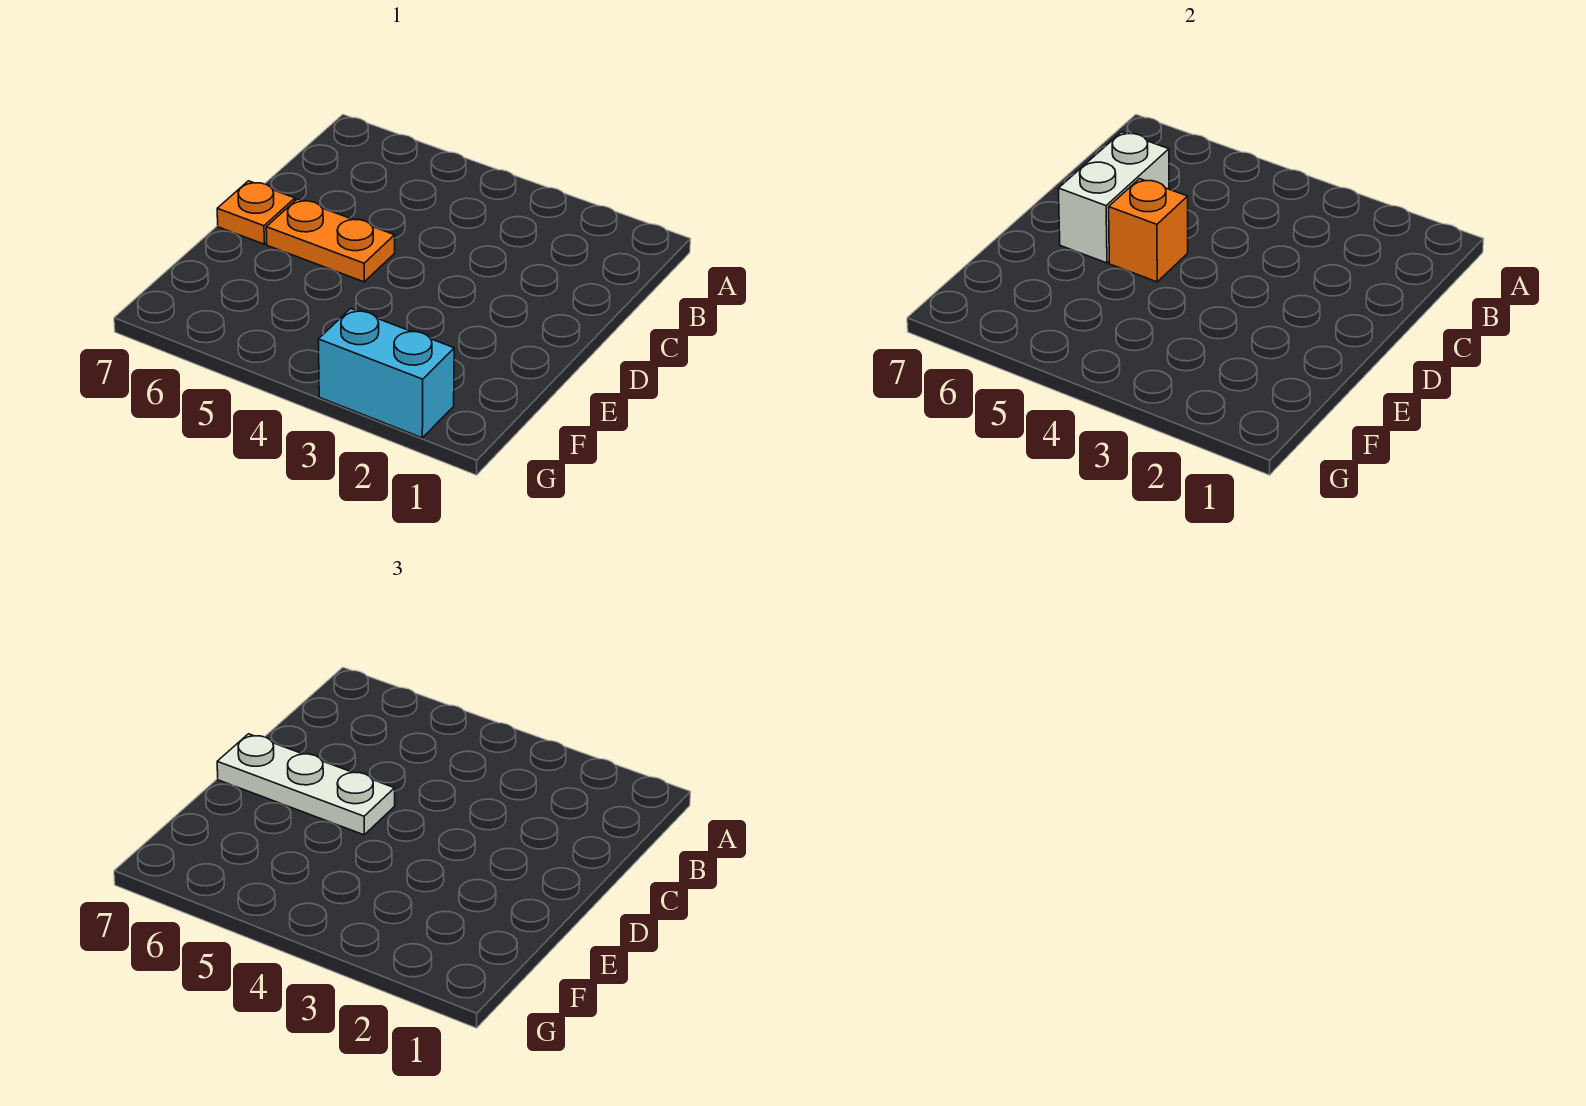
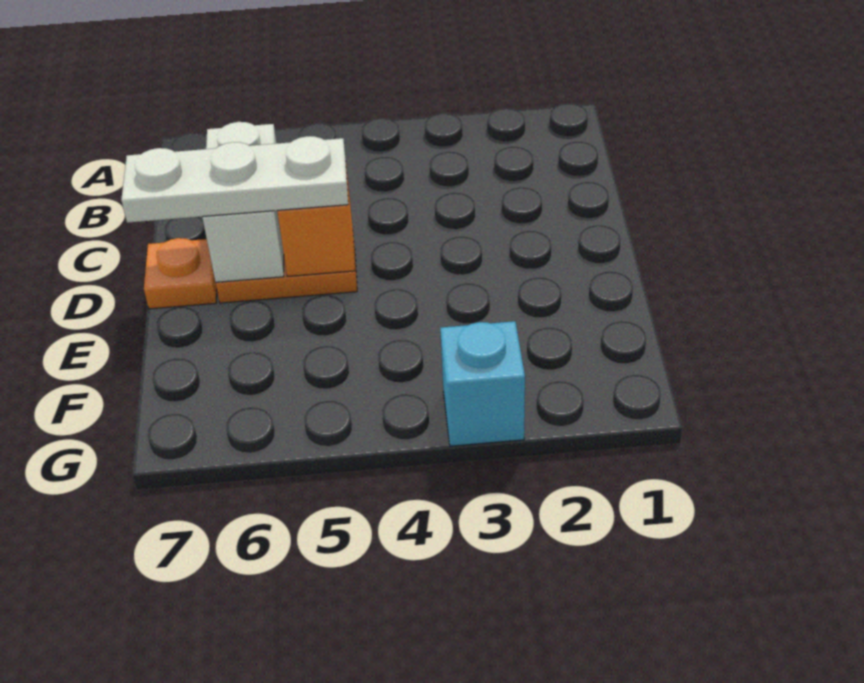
cyan brick G2:G3 level 1 -> cyan brick G3 level 1

